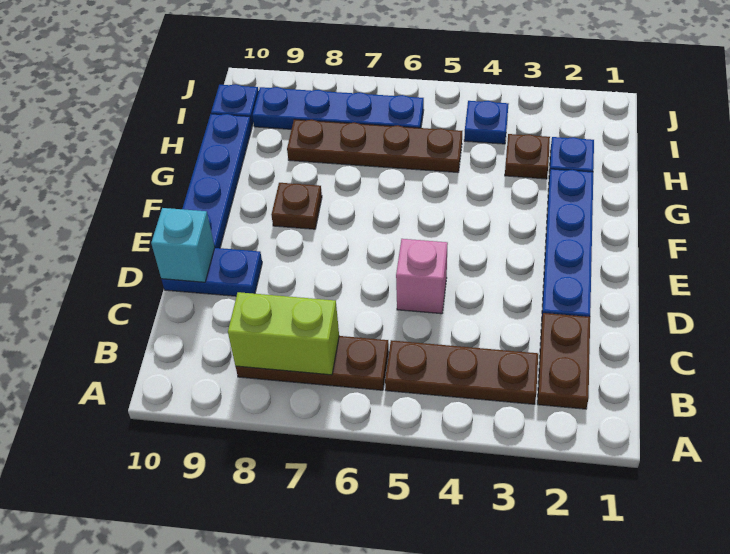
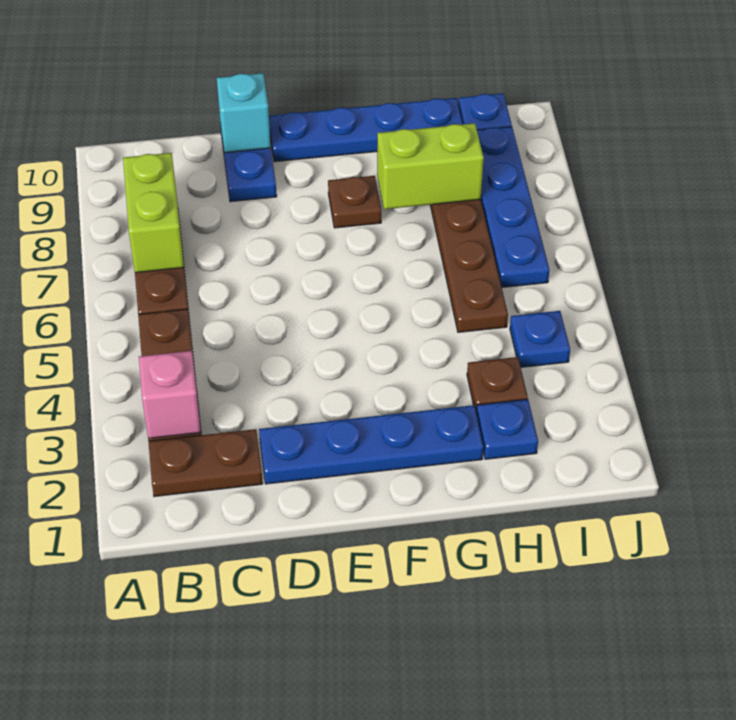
pink brick D5 level 1 -> pink brick B3 level 2
none -> lime brick G8:H8 level 2

